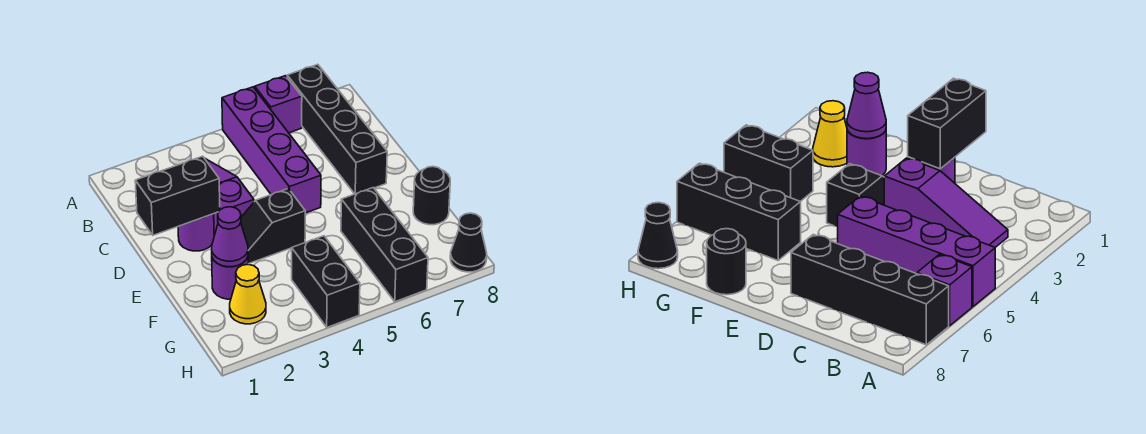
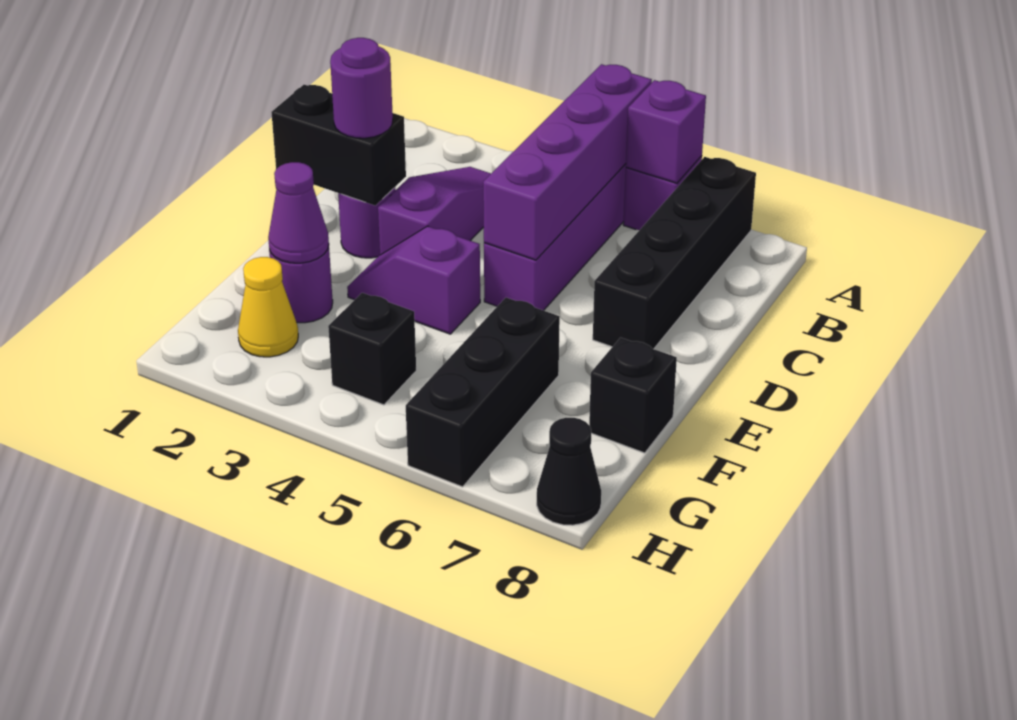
none -> purple brick A5:D5 level 2
none -> purple brick A6 level 2
none -> purple round brick D2 level 3
black slope E3:E4 level 1 top 4 -> purple slope E3:E4 level 1 top 4
black round brick F8 level 1 -> black brick F8 level 1
black brick G4:H4 level 1 -> black brick G4 level 1

